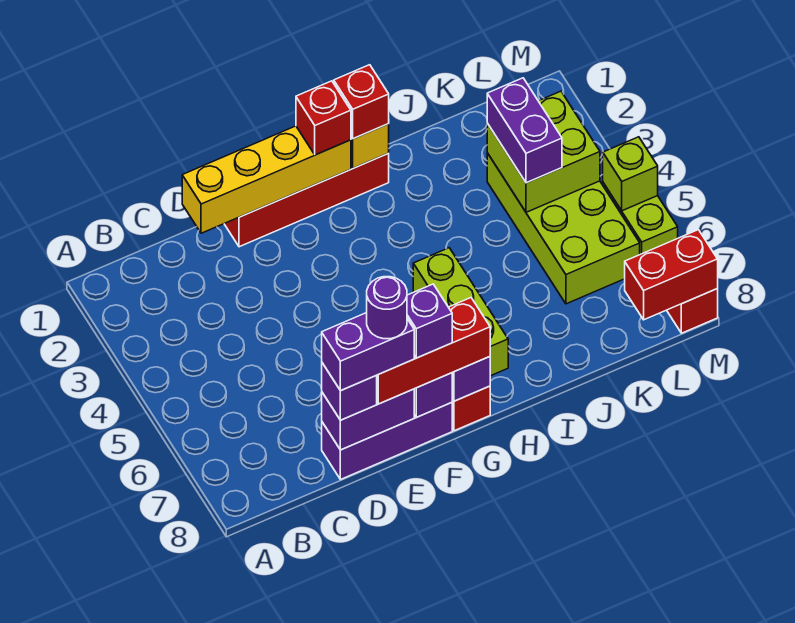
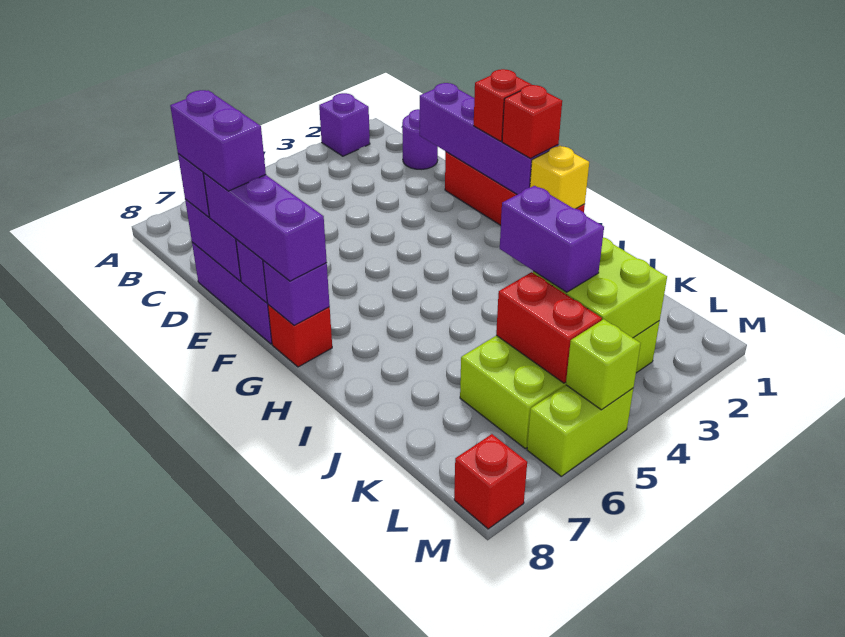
yellow brick D1:G1 level 2 -> purple brick D1:G1 level 2
red brick E8:G8 level 3 -> purple brick E8:G8 level 3
purple round brick E8 level 5 -> purple round brick C1 level 1
purple brick F8 level 4 -> purple brick A2 level 1
red brick H1 level 3 -> red brick F1 level 3
lime brick H5:H7 level 1 -> none
purple brick K3:K4 level 3 -> purple brick J4:K4 level 3
red brick L8:M8 level 2 -> red brick K5:L5 level 2

